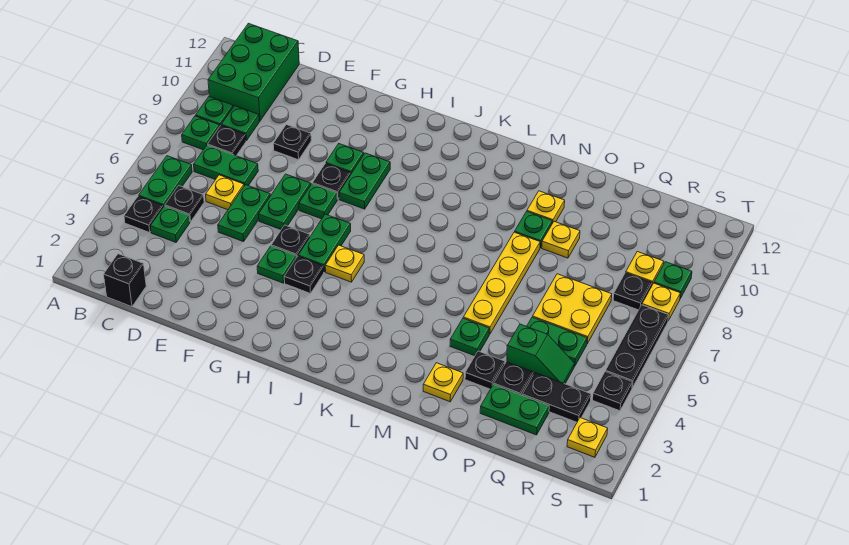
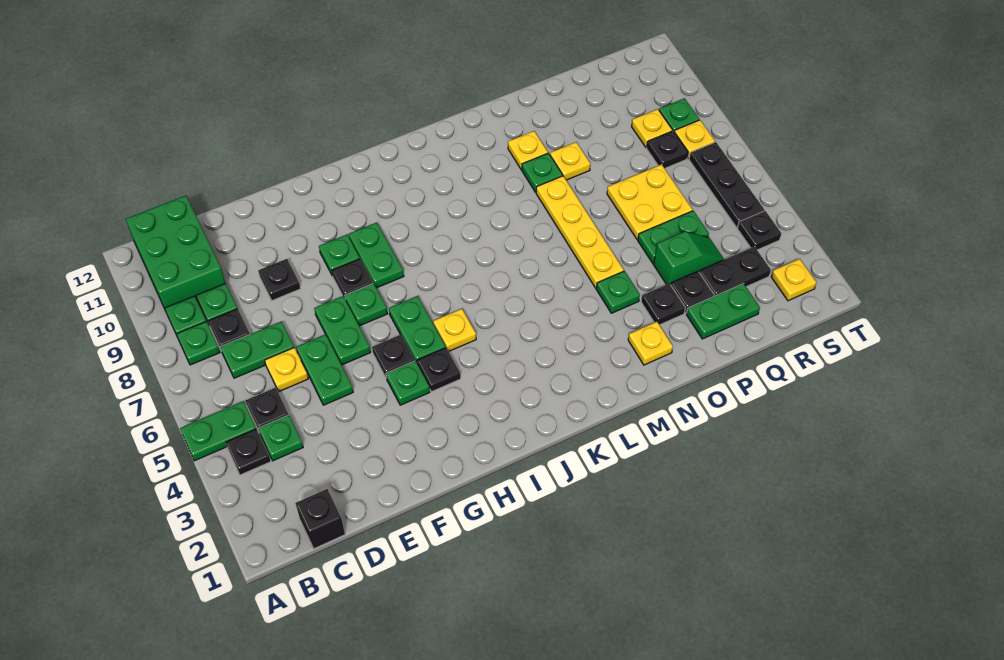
green plate B5:B6 level 1 -> green plate A5:B5 level 1

